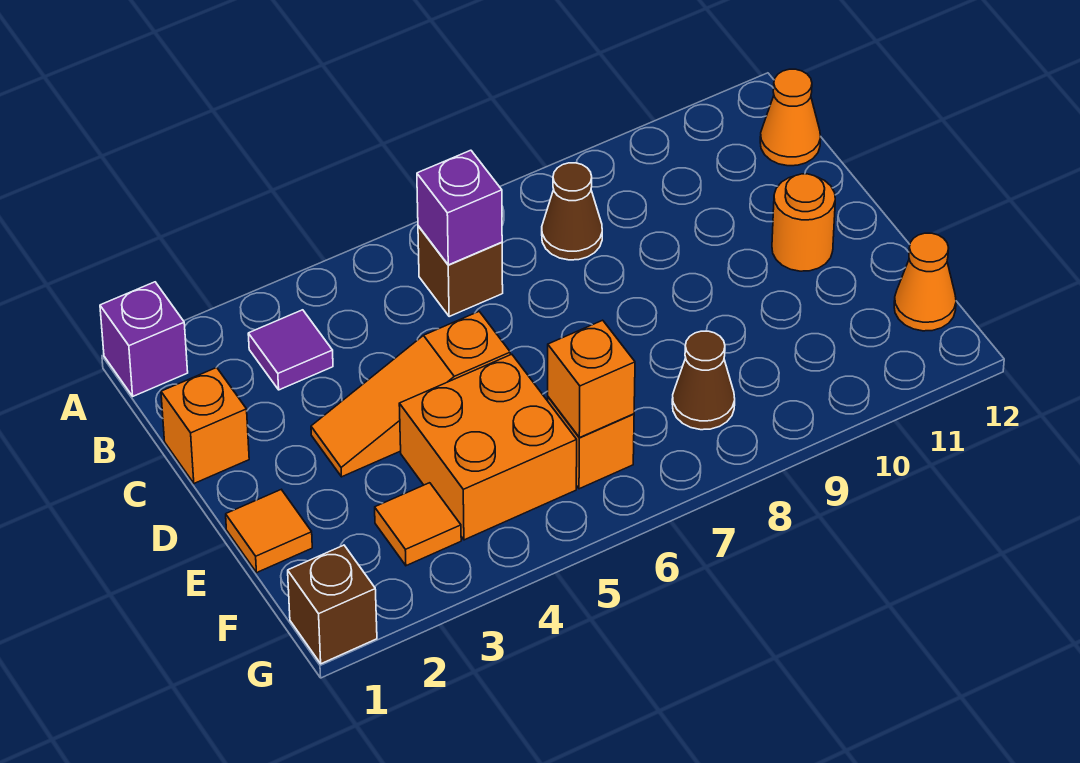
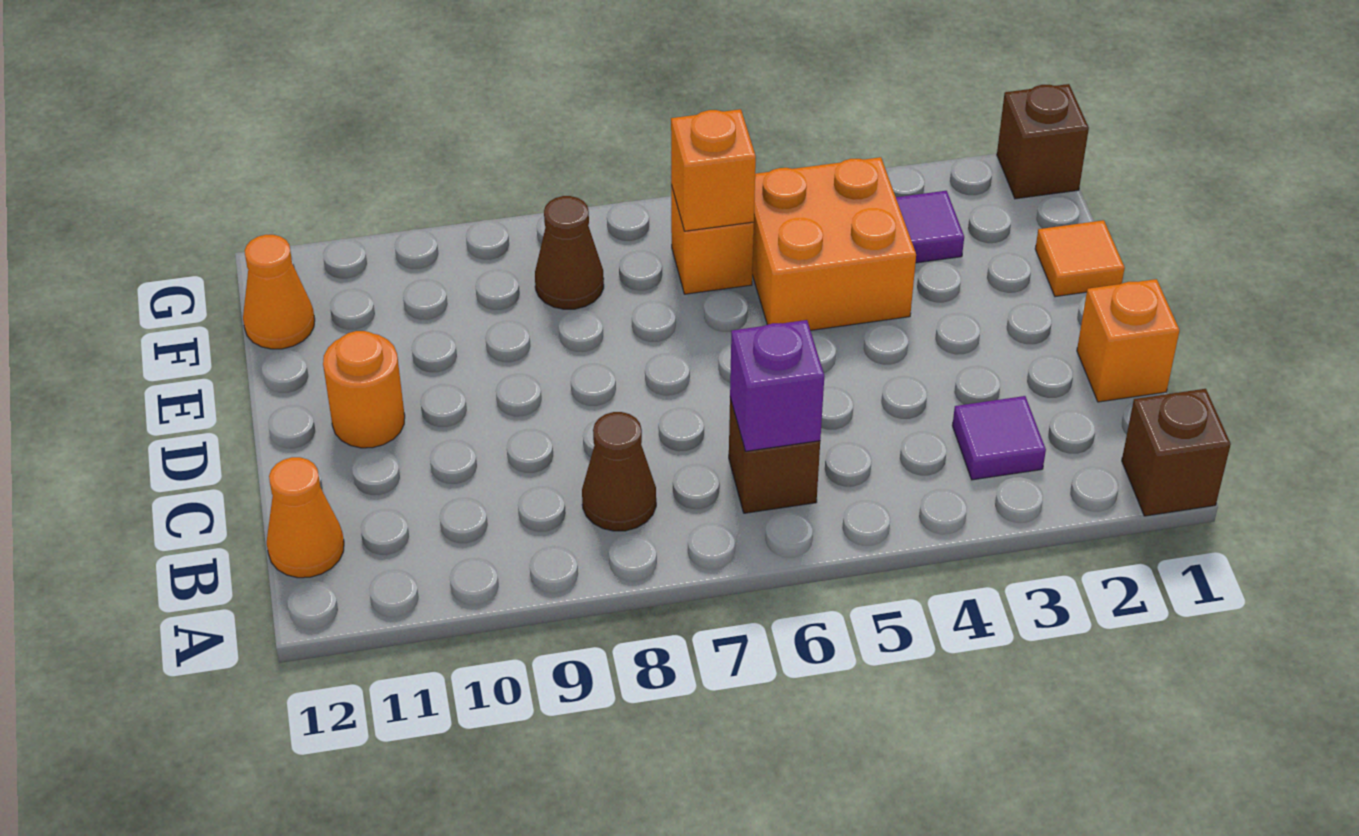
purple brick A1 level 1 -> brown brick A1 level 1
orange slope D3:D5 level 1 top 5 -> none
orange tile F3 level 1 -> purple tile F3 level 1

